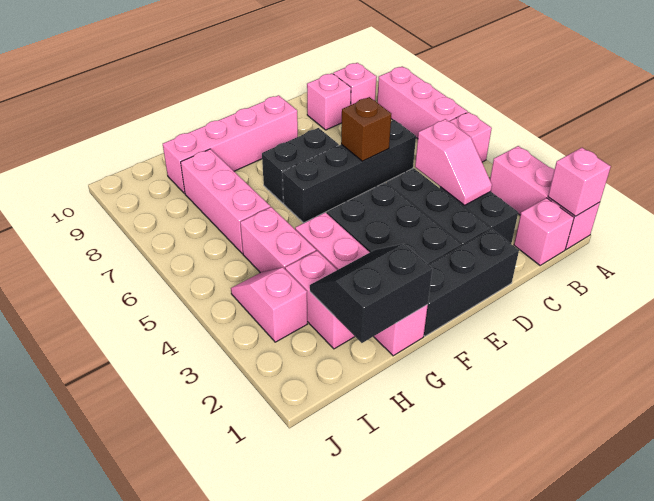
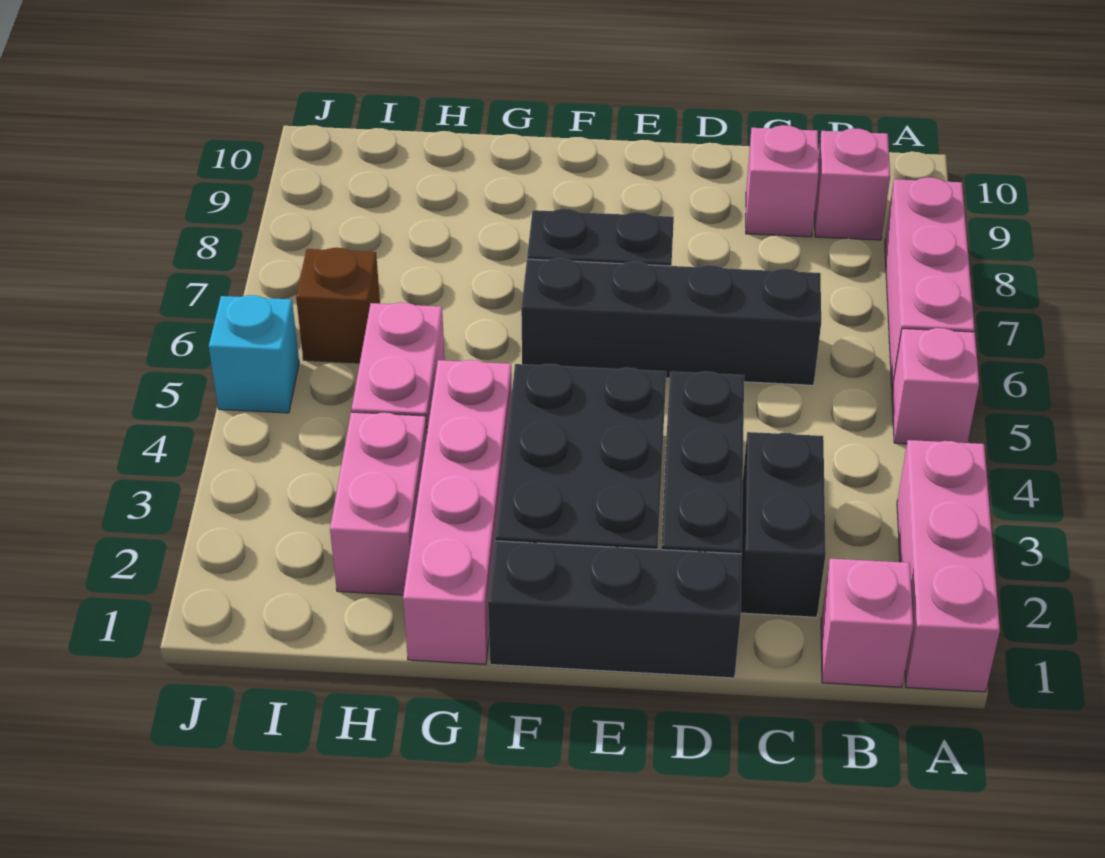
pink brick A1 level 2 -> none
pink slope C3:C4 level 2 top 4 -> none
brown brick D6 level 2 -> brown brick I6 level 1
pink brick E9:H9 level 1 -> none
black slope G1:H2 level 2 top 1 -> none
pink brick H6:H8 level 1 -> none
pink slope I3:I4 level 1 top 3 -> none
none -> cyan brick J5 level 1

